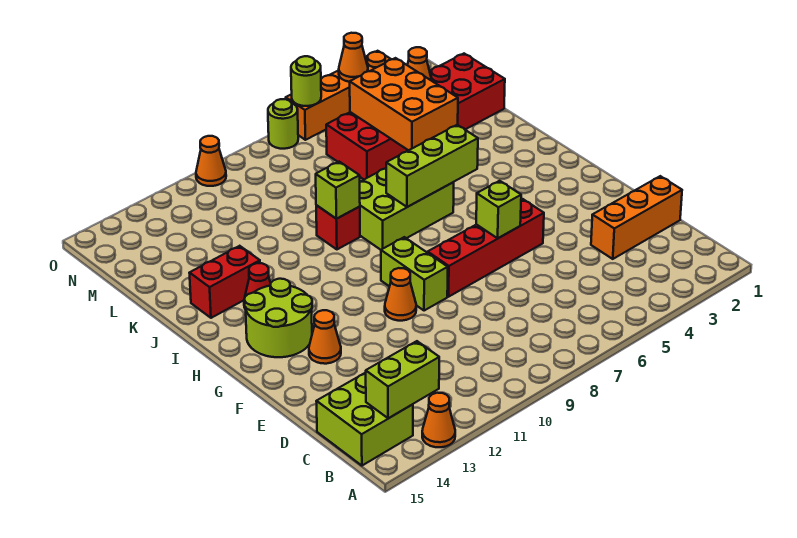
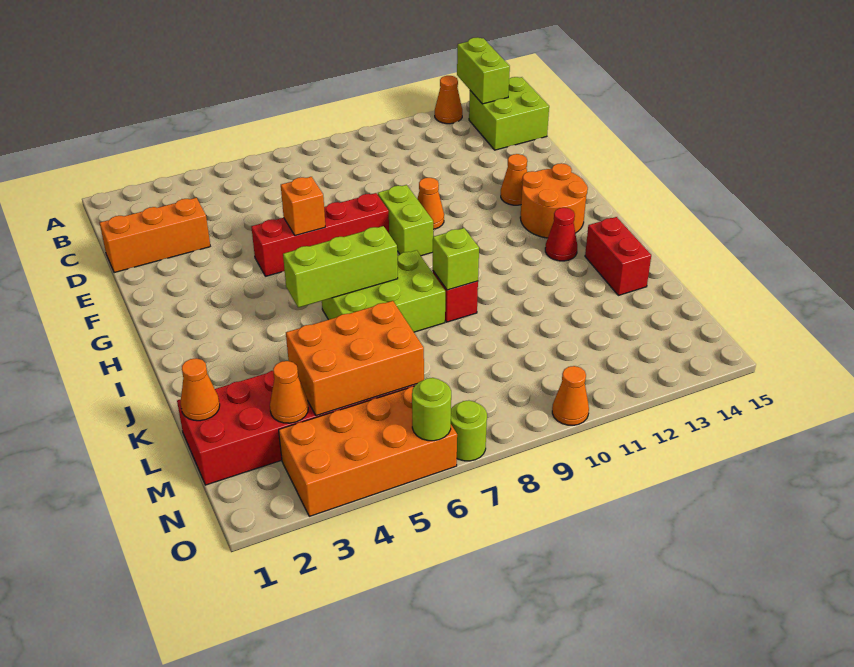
lime brick B13:B14 level 2 -> lime brick A14:B14 level 2
lime brick F6 level 2 -> orange brick F6 level 2
lime round brick G13:H14 level 1 -> orange round brick G13:H14 level 1
red brick J13:J14 level 1 -> red brick J14:K14 level 1
orange brick K4:M5 level 2 -> orange brick L4:M6 level 2
orange brick O3:O6 level 1 -> orange brick N3:O6 level 1
orange cone O4 level 2 -> orange cone L1 level 2

